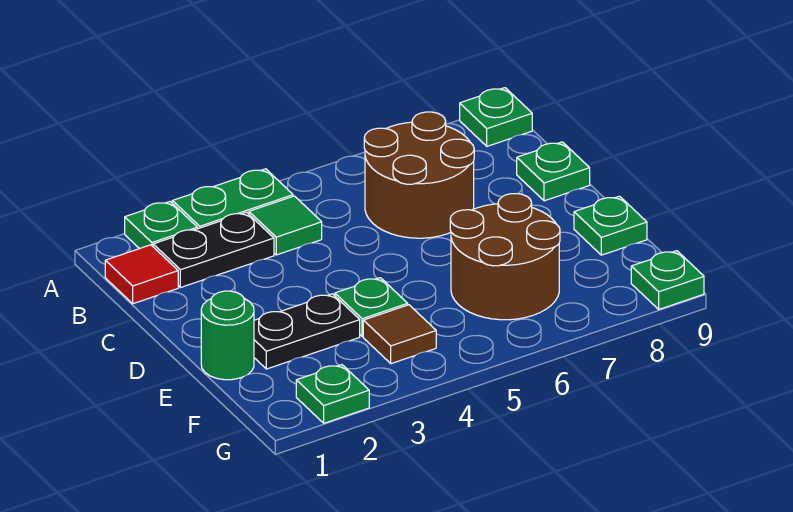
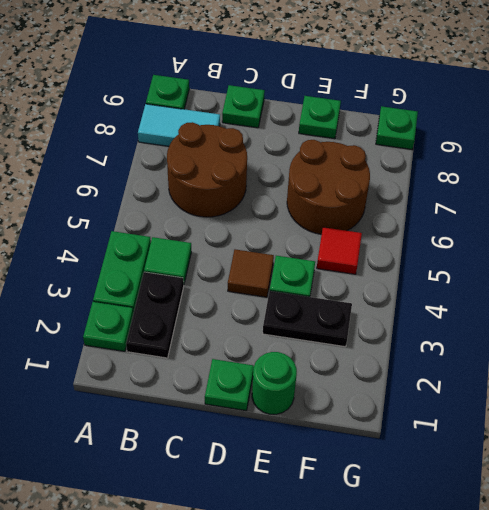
none -> cyan tile A8:B8 level 1
red tile B1 level 1 -> red tile F5 level 1
black plate E2:E3 level 1 -> black plate E3:F3 level 1
brown tile F4 level 1 -> brown tile D4 level 1
green plate G2 level 1 -> green plate D1 level 1

